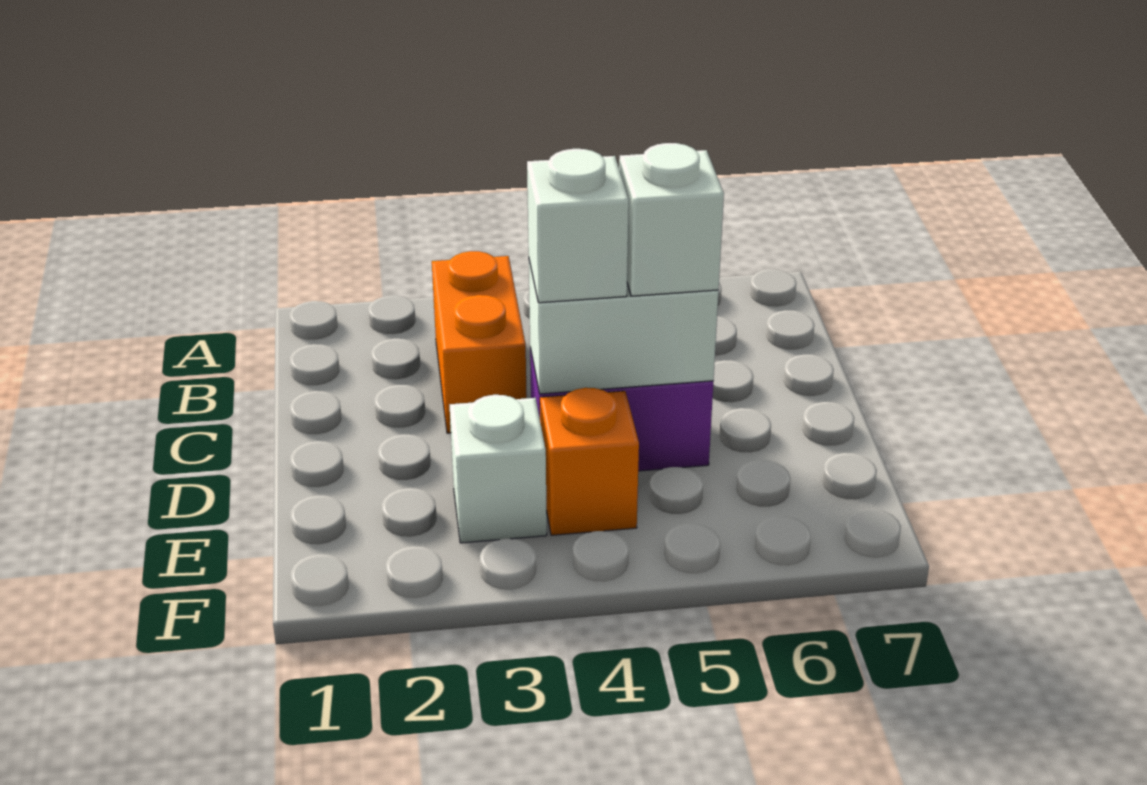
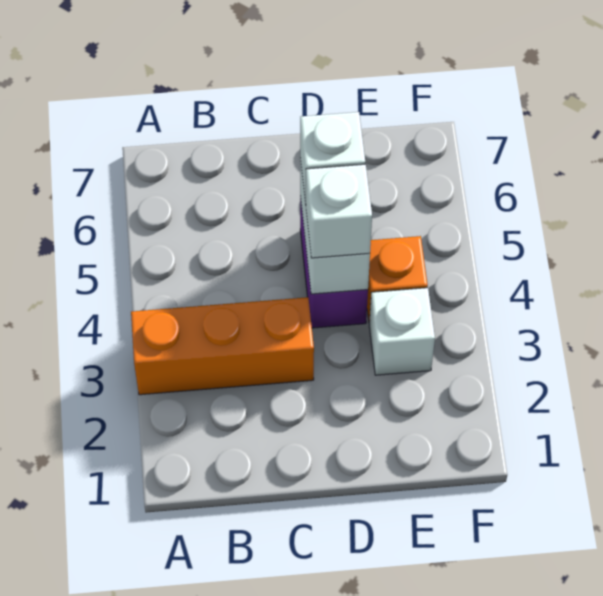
orange brick B3:C3 level 1 -> orange brick A3:C3 level 1

